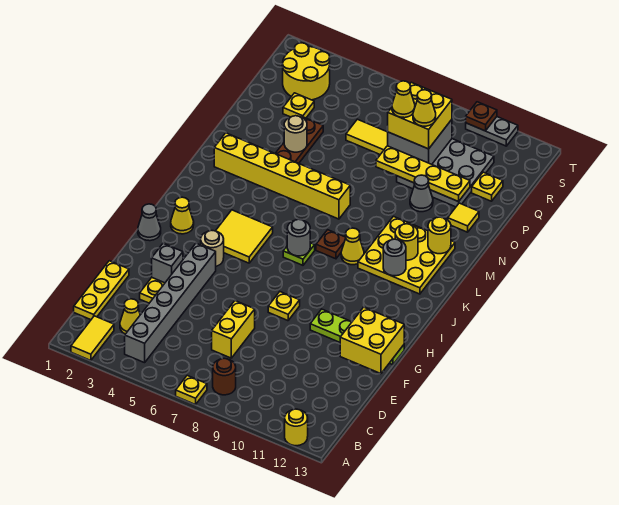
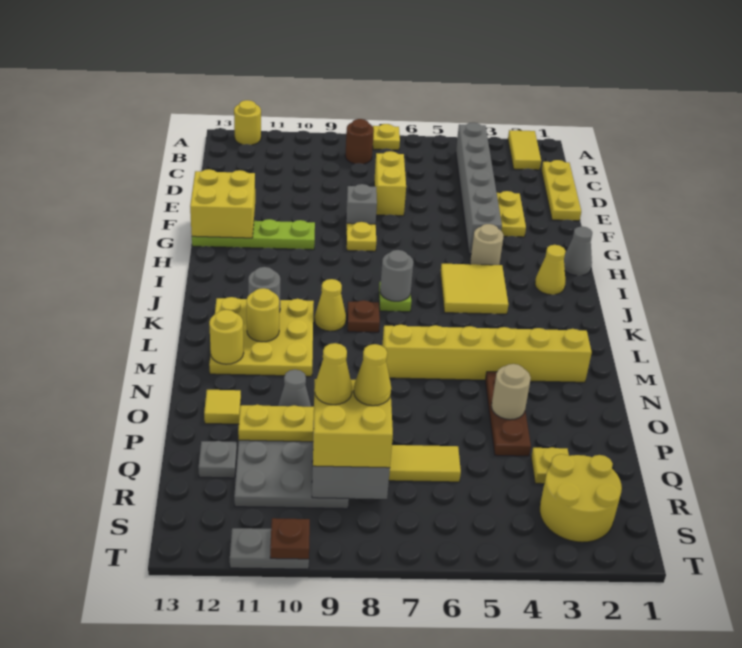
yellow cone C3 level 1 -> none
grey brick F3 level 2 -> grey brick F8 level 1
yellow plate Q12 level 1 -> grey plate Q12 level 1

